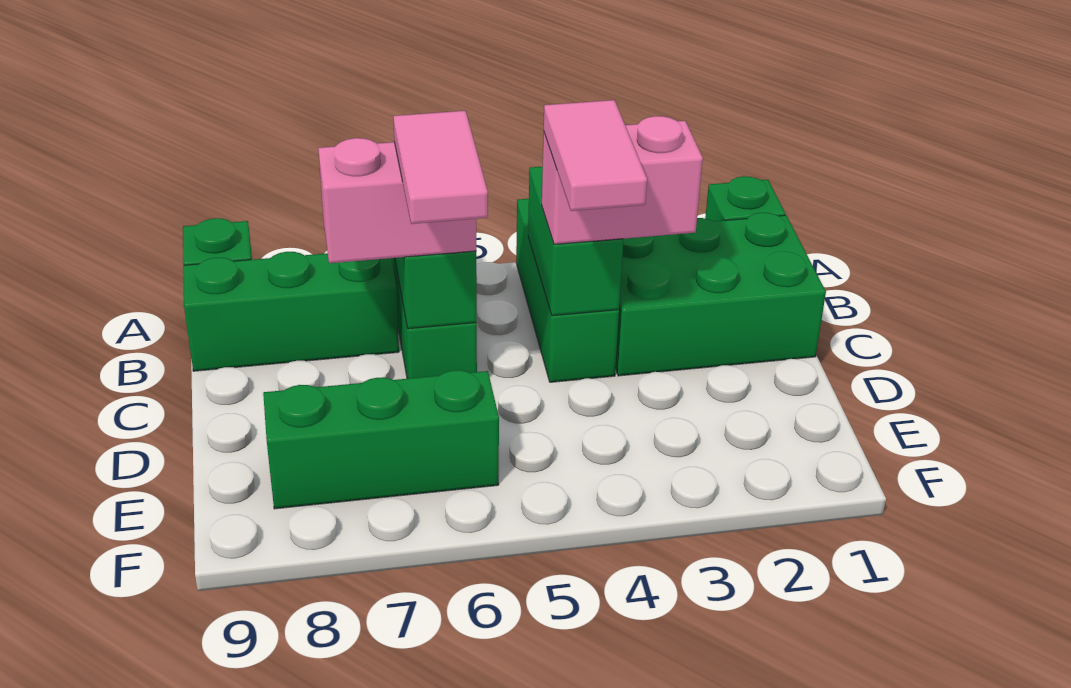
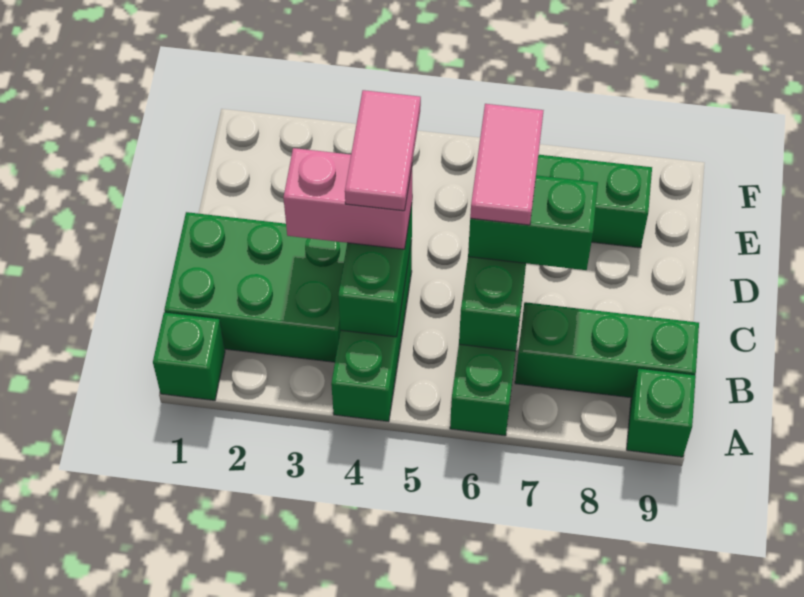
pink brick C6:C7 level 3 -> green brick C6:C7 level 3

